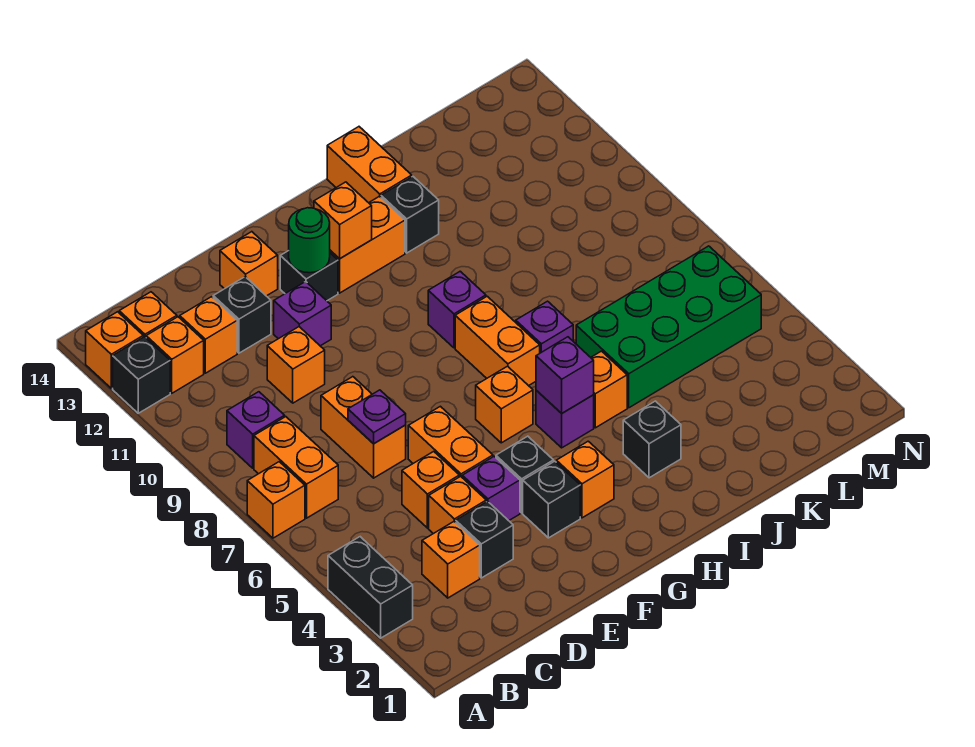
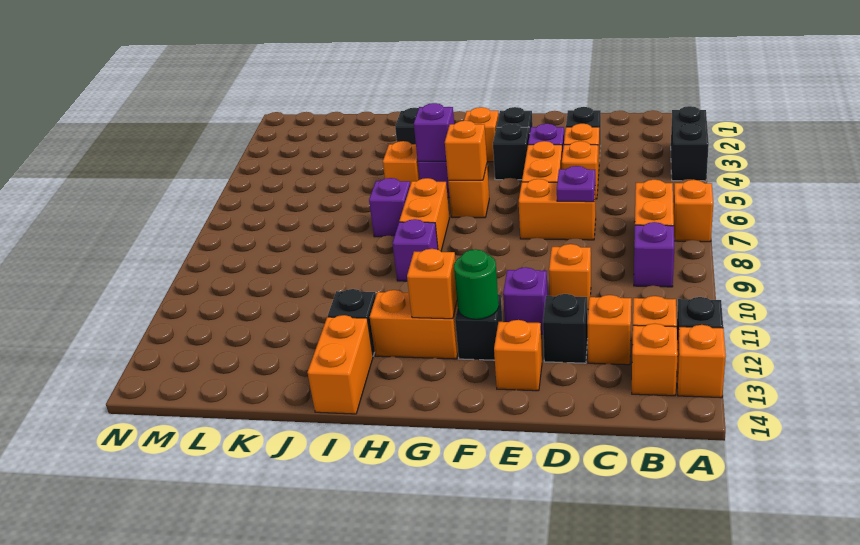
orange brick C3 level 1 -> orange brick G6 level 2
orange brick D7:D8 level 1 -> orange brick D7:E7 level 1
green brick J5:M6 level 1 -> none

